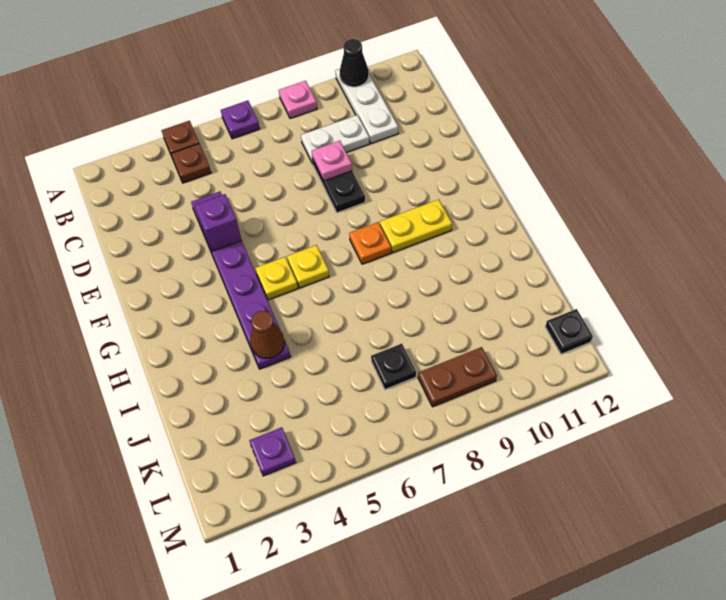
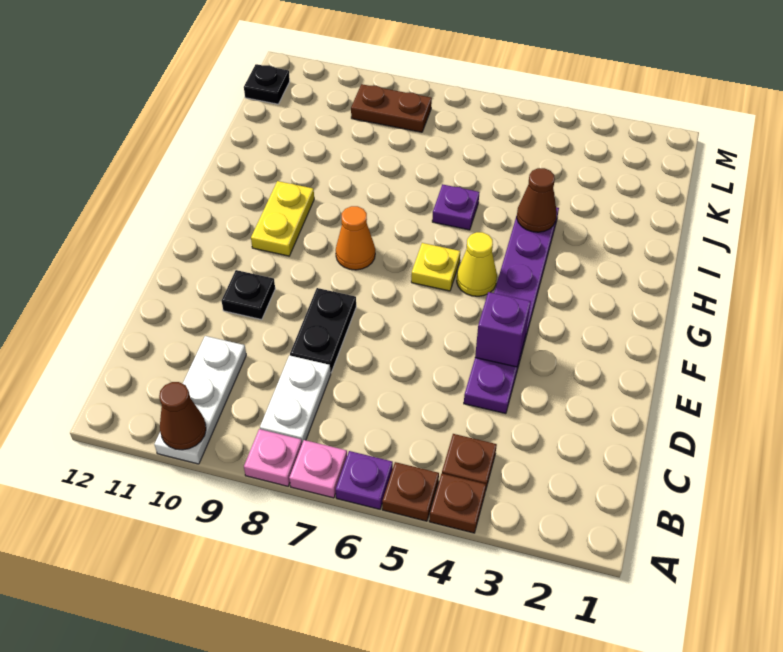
none -> brown plate A5 level 1
black cone A10 level 2 -> brown cone A10 level 2
white plate C8:C9 level 1 -> white plate B8:C8 level 1
pink plate D8 level 2 -> pink plate A7 level 1
yellow plate G5 level 1 -> yellow cone G5 level 1
orange plate G8 level 1 -> orange cone G8 level 1
yellow plate G9:G10 level 1 -> yellow plate G10:H10 level 1
black plate K7 level 1 -> black plate E10 level 1
purple plate L3 level 1 -> purple plate I6 level 1

